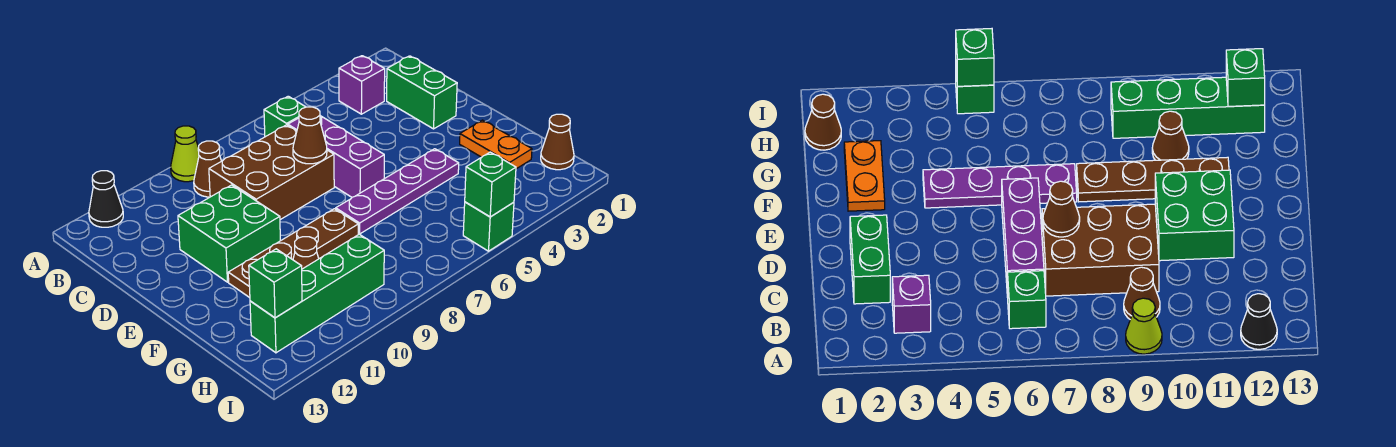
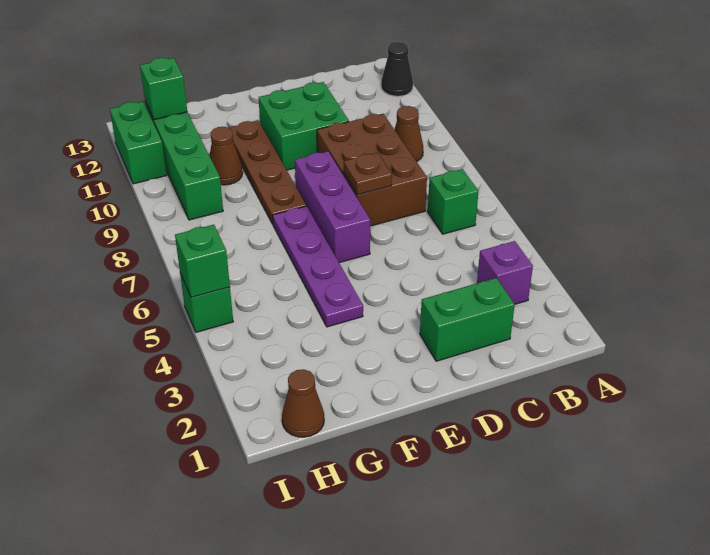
lime cone A9 level 1 -> none
purple brick C6:E6 level 1 -> purple brick E6:E8 level 1
brown cone D7 level 2 -> brown plate D7 level 2
orange plate F2:G2 level 1 -> none
none -> green brick I11:I12 level 1

